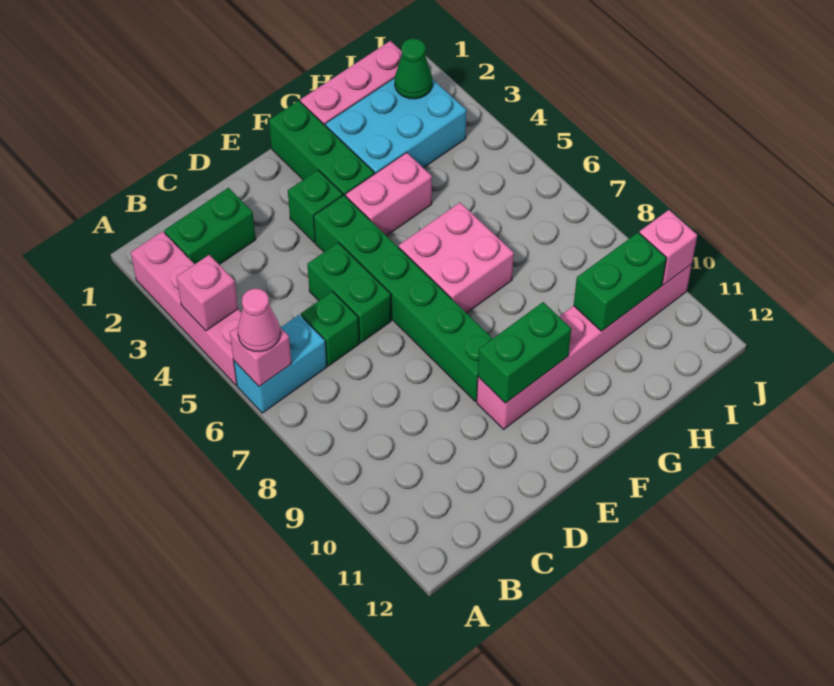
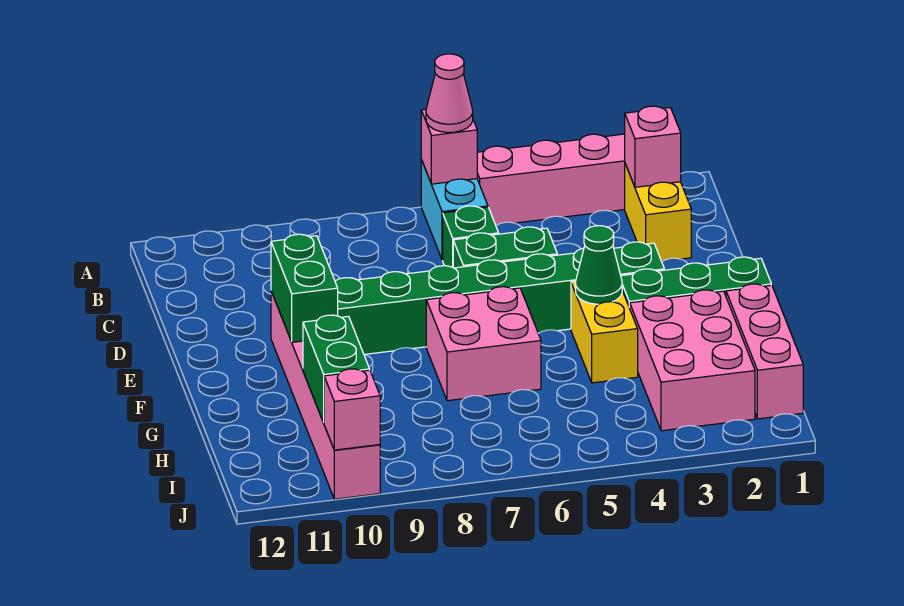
pink brick A4 level 2 -> pink brick B2 level 2
green brick B2:C2 level 1 -> yellow brick B2:C2 level 1
pink brick F4:G4 level 1 -> yellow brick F4:G4 level 1
cyan brick G2:I3 level 1 -> pink brick G2:I3 level 1
green cone I2 level 2 -> green cone F4 level 2

